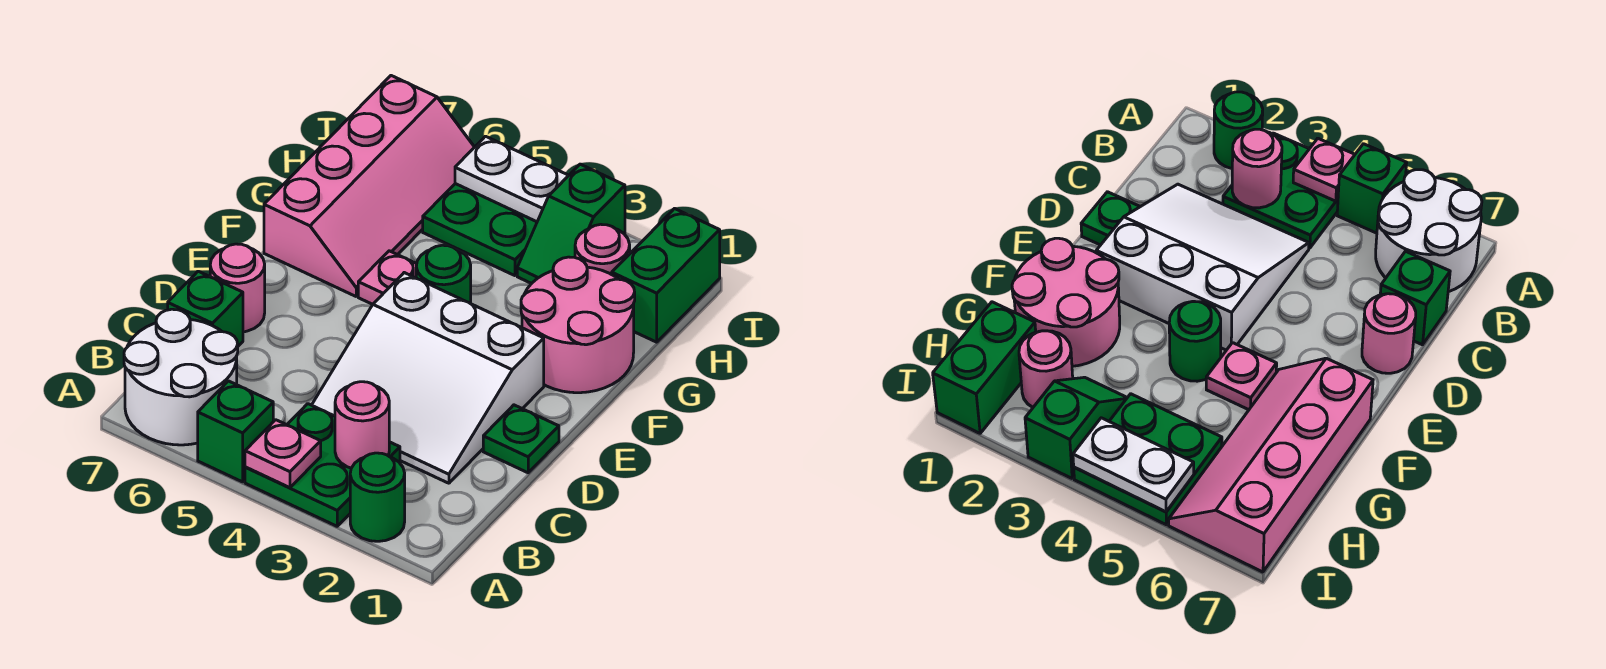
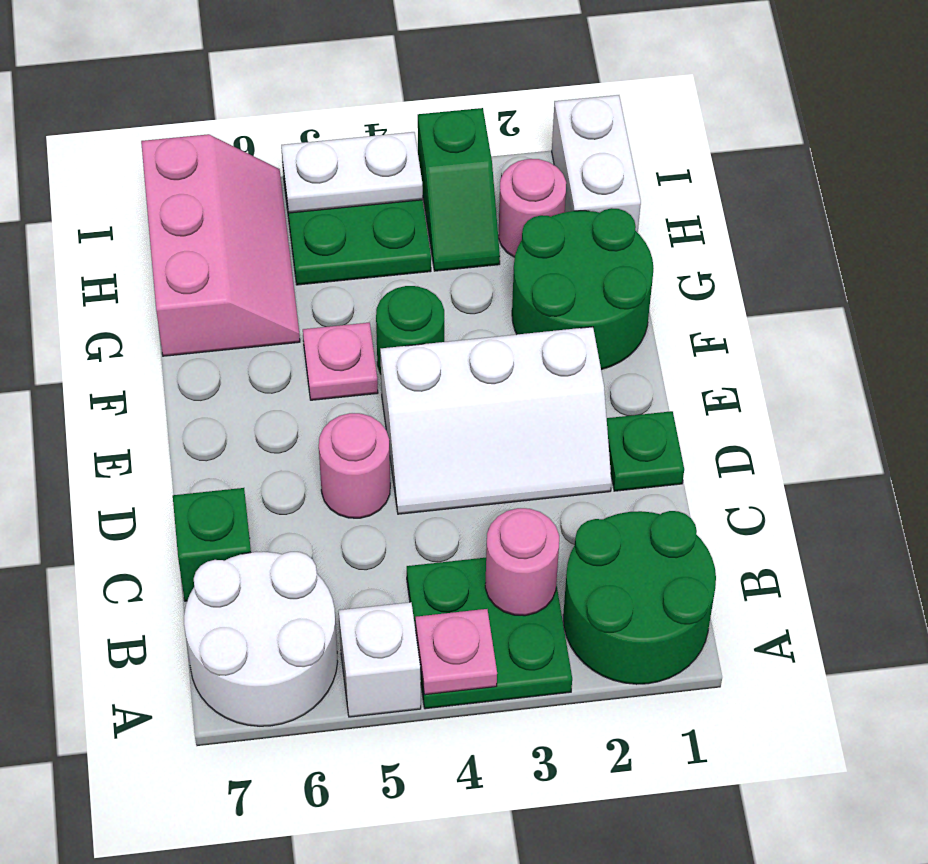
green round brick A2 level 1 -> green round brick A1:B2 level 1
green brick A5 level 1 -> white brick A5 level 1
white slope C2:E4 level 1 top E -> white slope D2:E4 level 1 top E
pink round brick D7 level 1 -> pink round brick D5 level 1
pink round brick F1:G2 level 1 -> green round brick F1:G2 level 1
pink slope F6:I7 level 1 top 7 -> pink slope G6:I7 level 1 top 7
green brick H1:I1 level 1 -> white brick H1:I1 level 1

